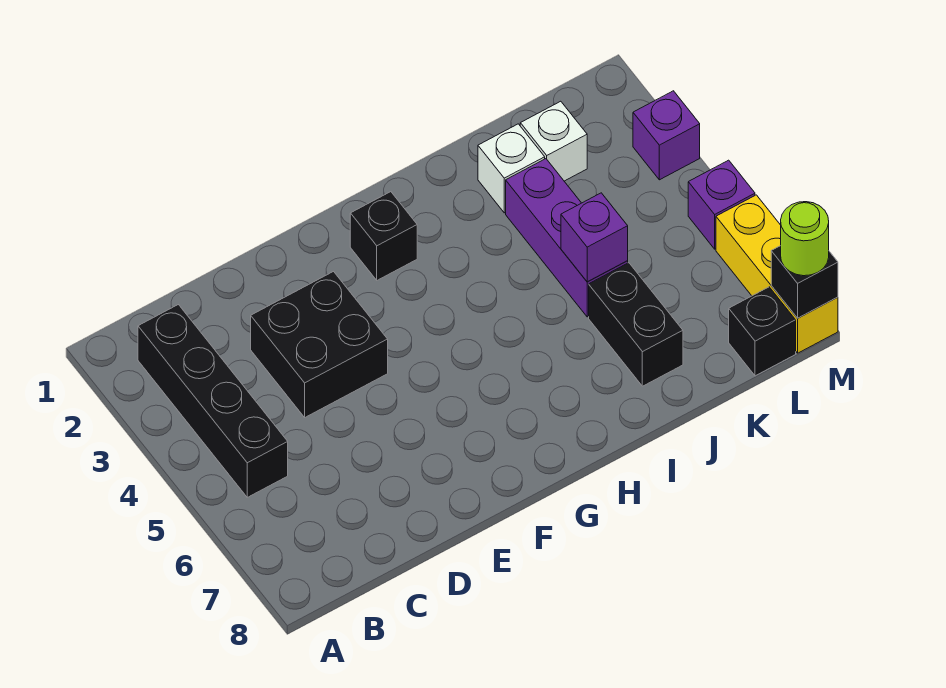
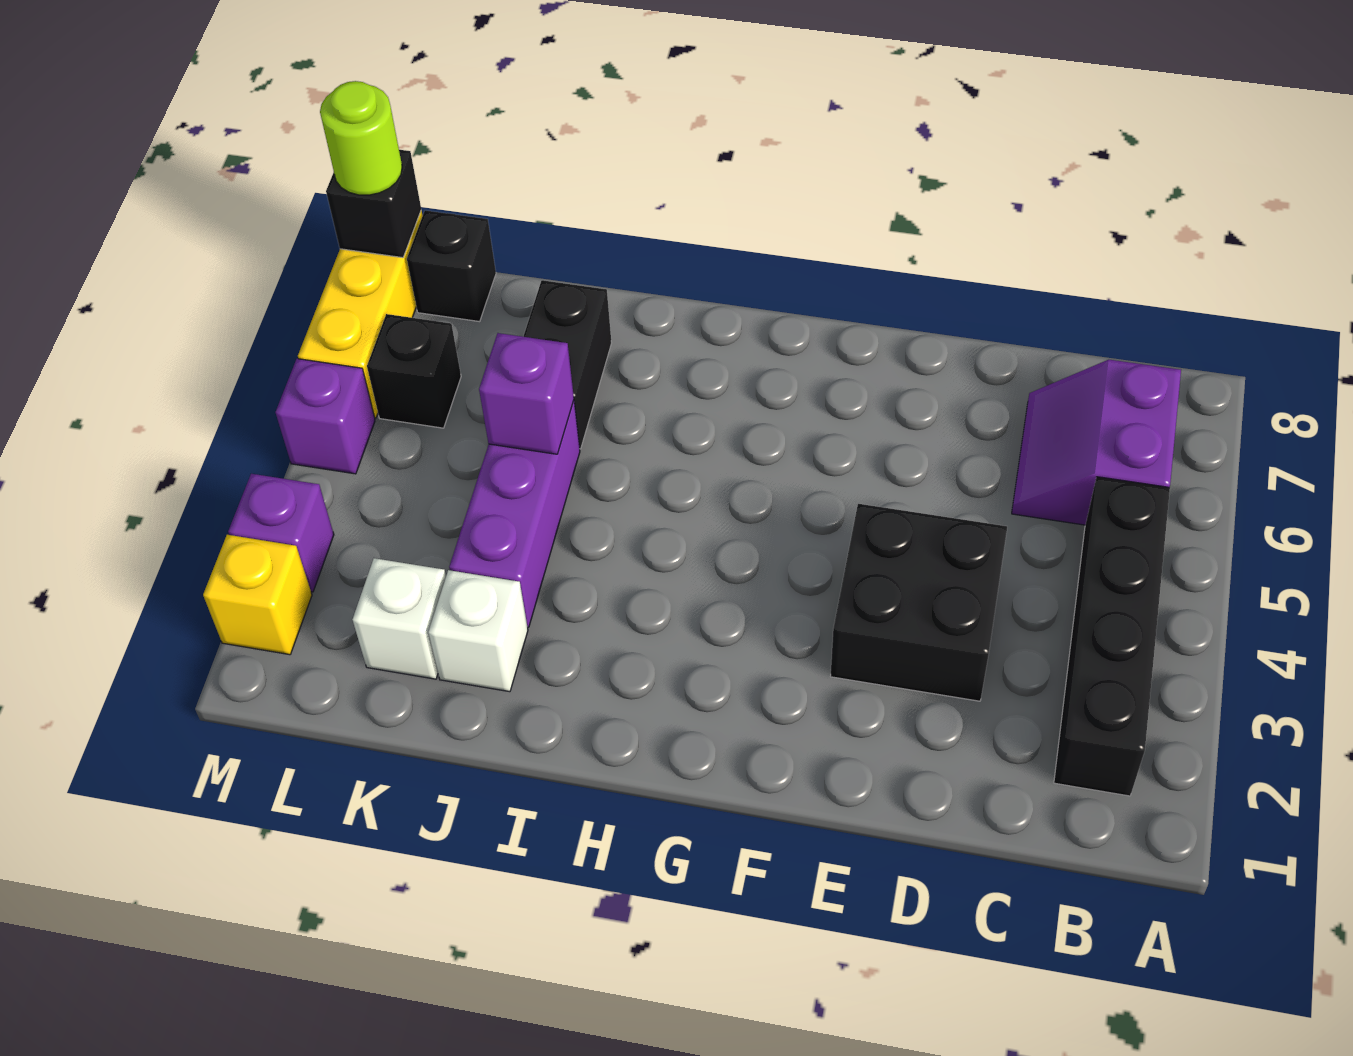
none -> purple slope B6:C7 level 1 top B
black brick G2 level 1 -> black brick L6 level 1
none -> yellow brick M2 level 1

